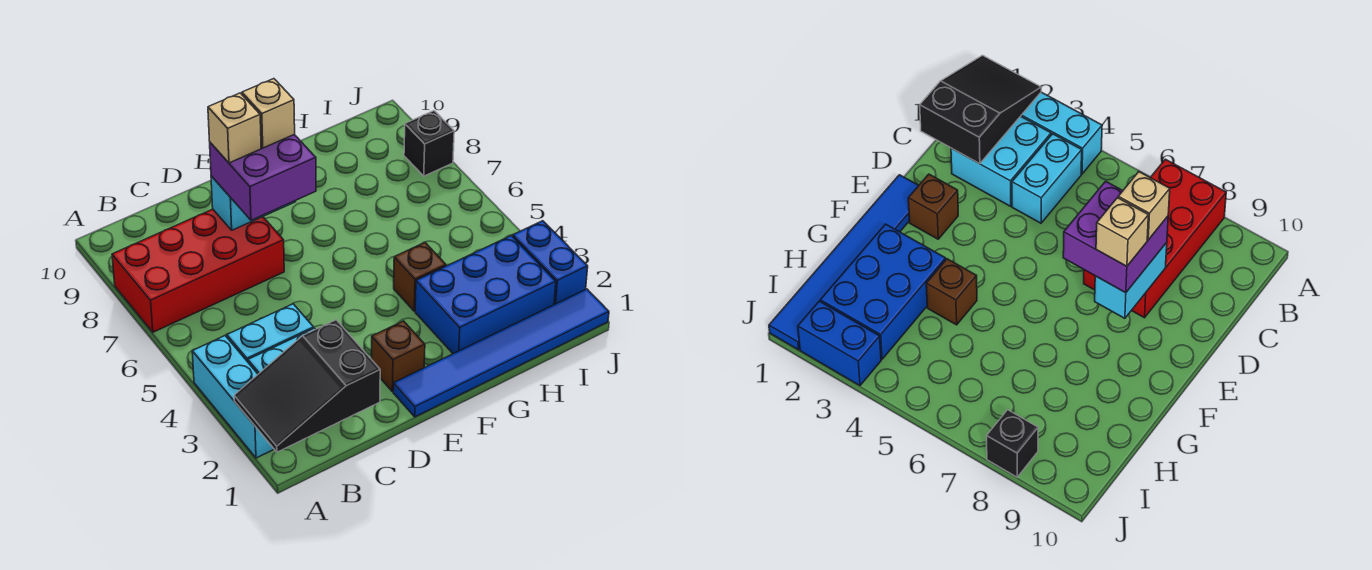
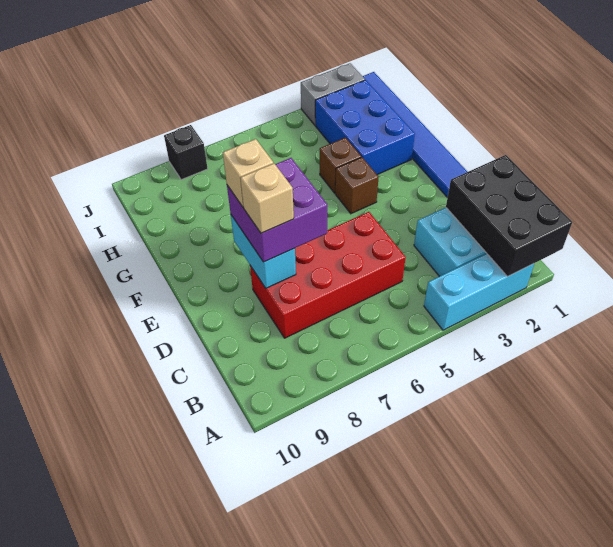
black slope A1:C2 level 2 top C -> black brick A1:C2 level 2
red brick A7:D8 level 1 -> red brick C5:D8 level 1
cyan brick B4:C4 level 1 -> none
brown brick E2 level 1 -> brown brick F4 level 1
blue brick J2:J3 level 1 -> grey brick J2:J3 level 1

